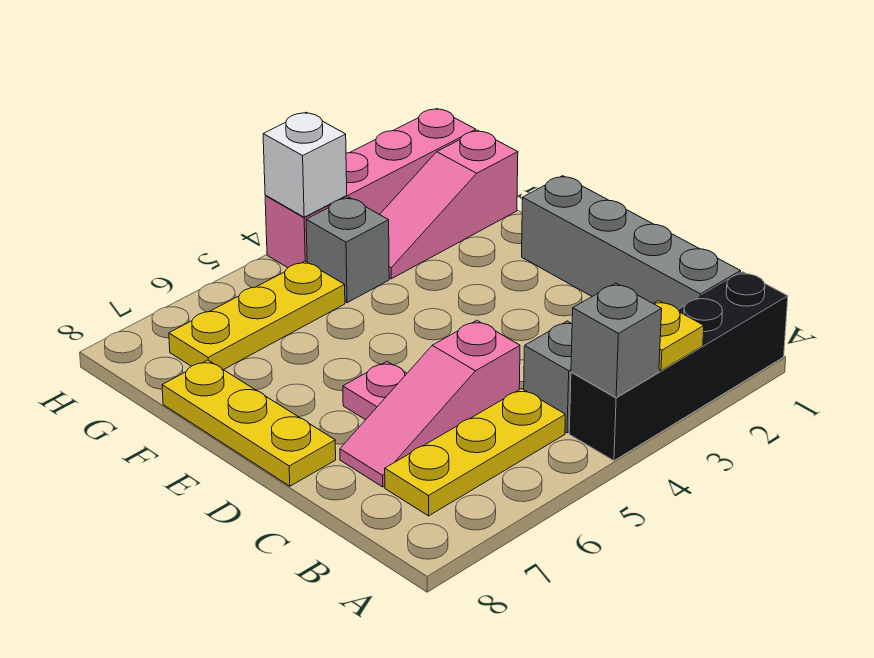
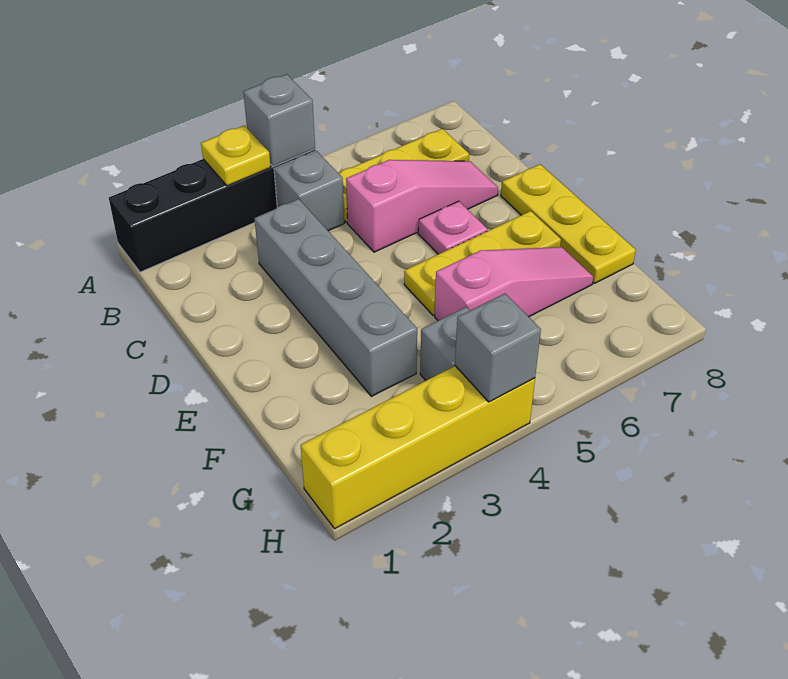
grey brick B1:E1 level 1 -> grey brick C3:F3 level 1
pink slope G1:G3 level 1 top 1 -> pink slope F5:F7 level 1 top 5
yellow plate G5:G7 level 1 -> yellow plate E5:E7 level 1
pink brick H1:H4 level 1 -> yellow brick H1:H4 level 1
white brick H4 level 2 -> grey brick H4 level 2

